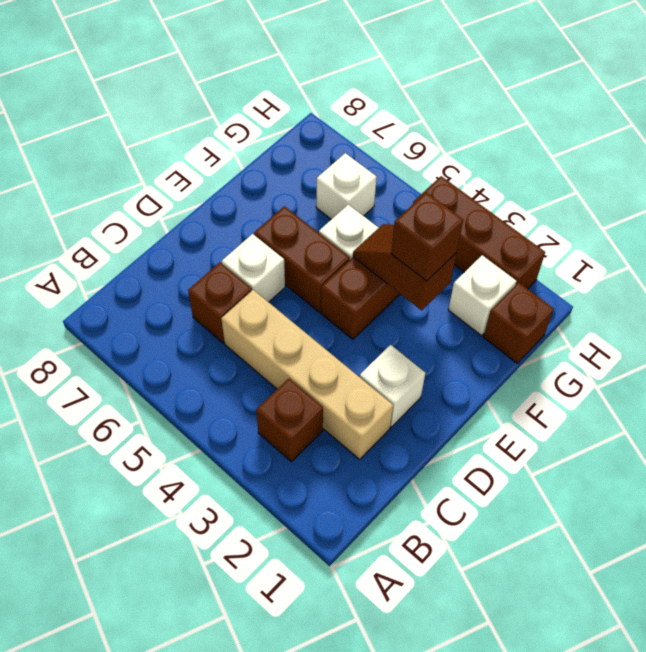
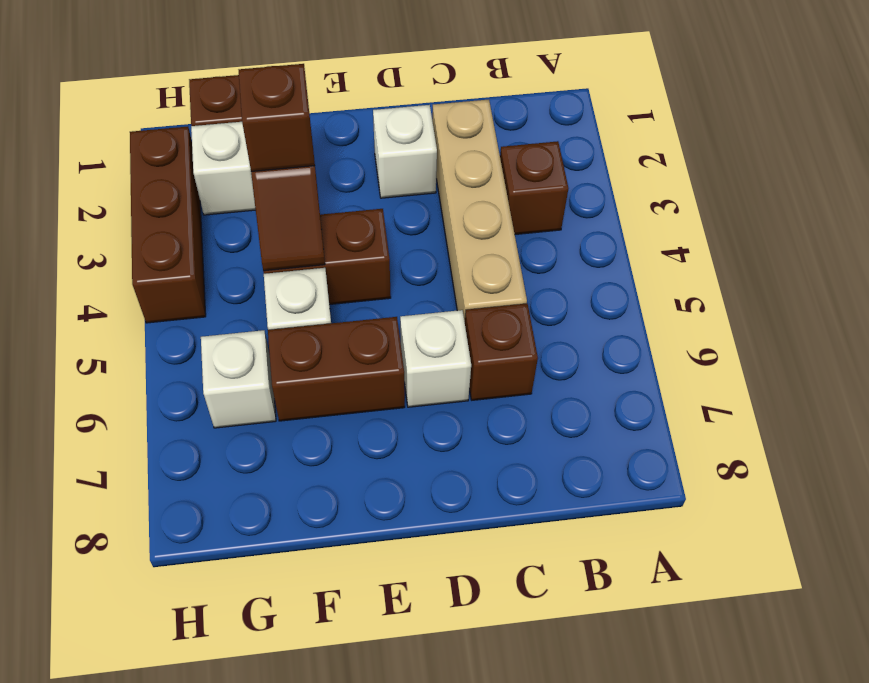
brown brick E5:E6 level 1 -> brown brick E6:F6 level 1

